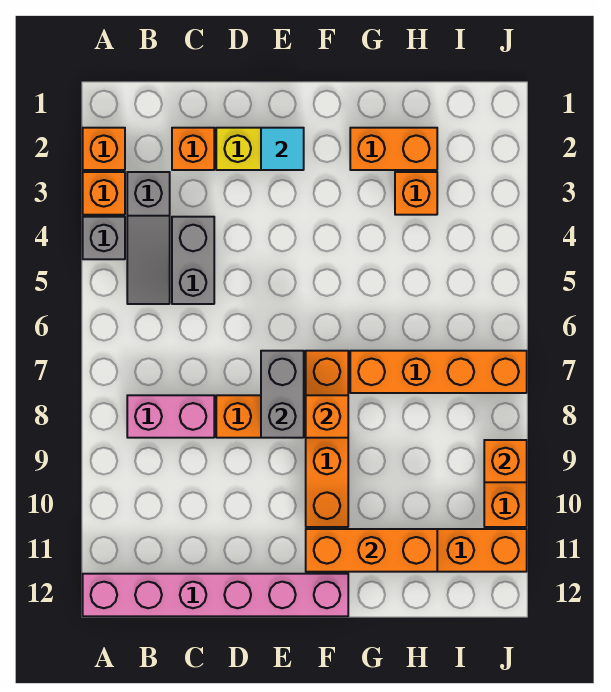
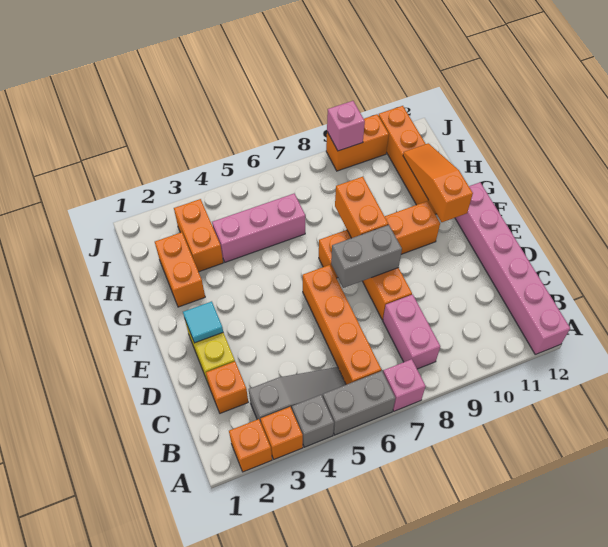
none -> pink brick A7 level 1
grey brick C4:C5 level 1 -> grey brick A5:A6 level 1
orange brick F8 level 2 -> orange brick F8:G8 level 2
orange brick F11:H11 level 2 -> orange slope F11:H11 level 2 top F
orange brick G7:J7 level 1 -> orange brick B6:E6 level 1
orange brick H3 level 1 -> orange brick H3:I3 level 1
none -> pink brick H4:H6 level 1
orange brick J9 level 2 -> pink brick J9 level 2

